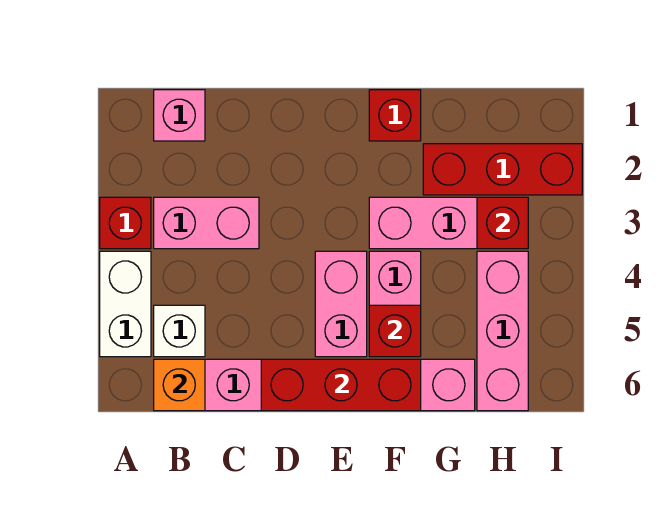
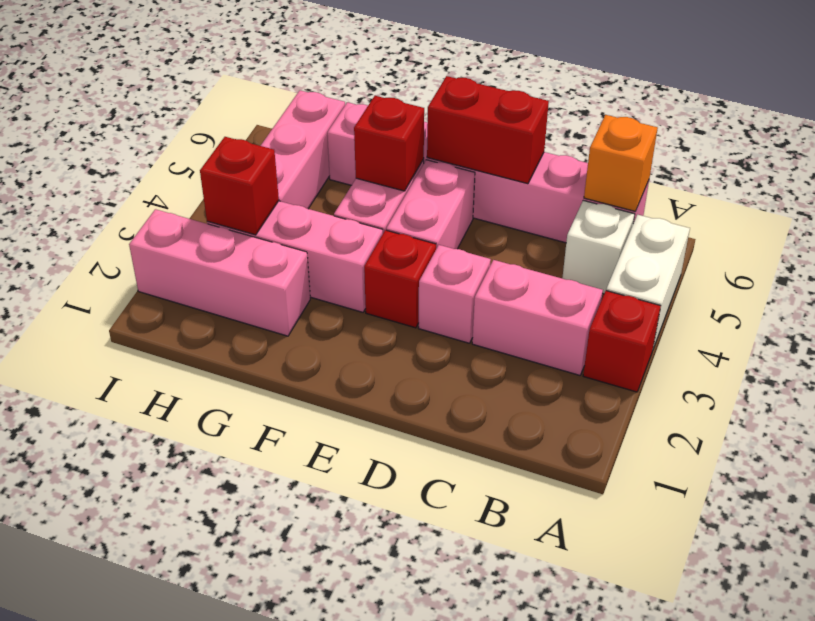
pink brick B1 level 1 -> pink brick D3 level 1
red brick D6:F6 level 2 -> red brick D6:E6 level 2
red brick F1 level 1 -> red brick E3 level 1
red brick G2:I2 level 1 -> pink brick G2:I2 level 1

